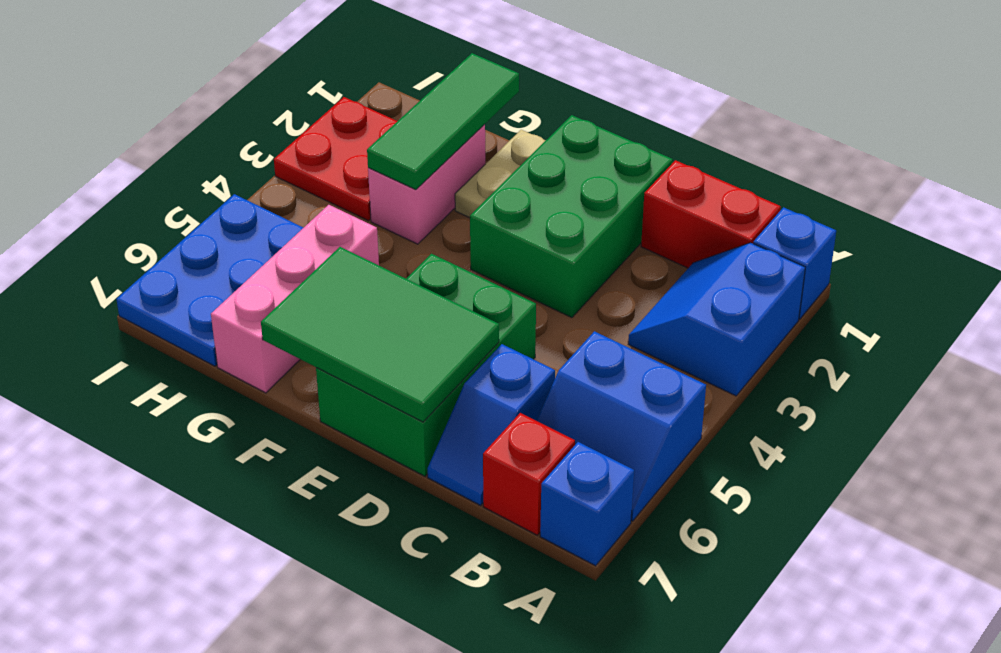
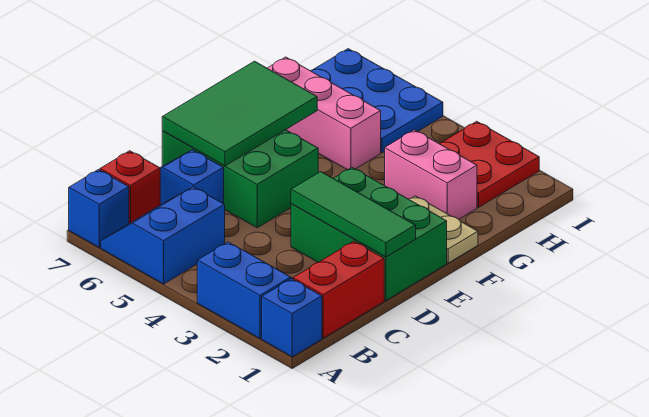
green tile G1:G3 level 2 -> green tile D1:D3 level 2

